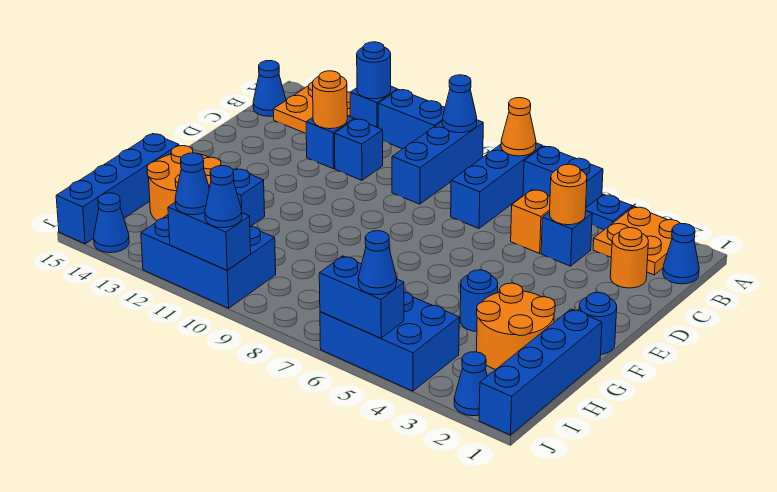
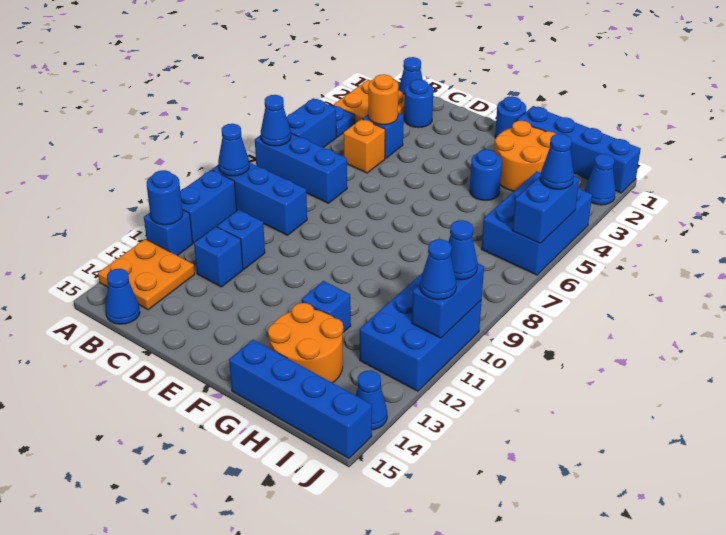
orange cone A7 level 2 -> blue cone A7 level 2
orange round brick C2 level 1 -> blue round brick C2 level 1
orange round brick C12 level 2 -> none

